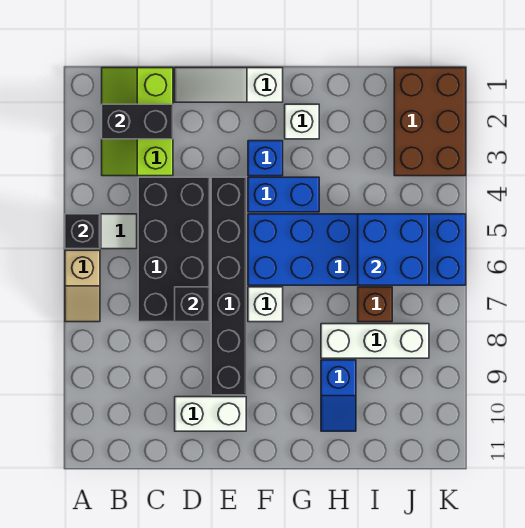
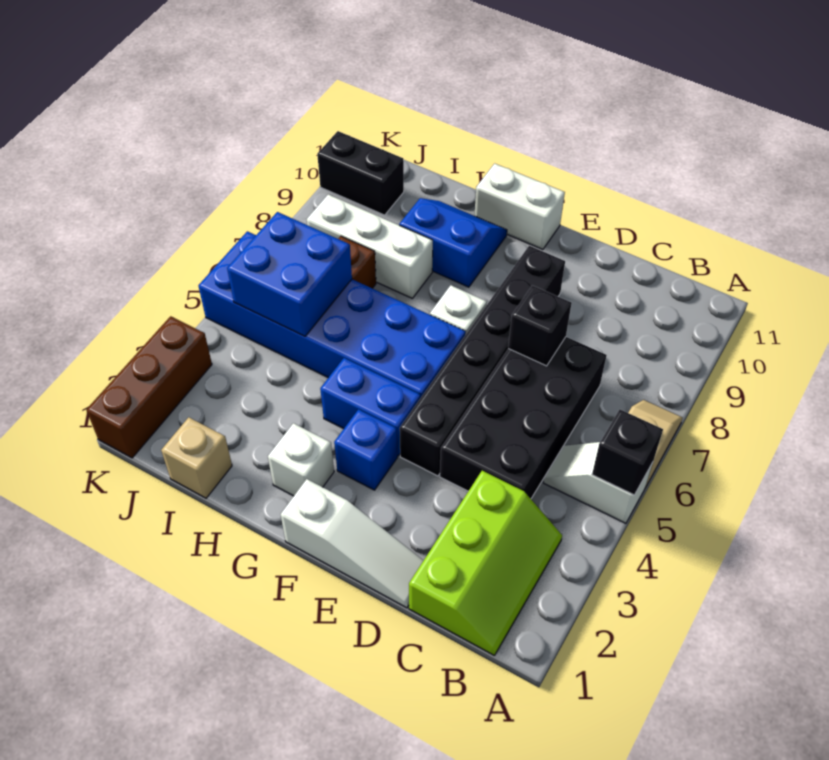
black brick B2:C2 level 2 -> black brick J10:K10 level 1
white brick D10:E10 level 1 -> white brick F11:G11 level 1
blue slope H9:H10 level 1 top 9 -> blue slope G9:H10 level 1 top 9
none -> tan brick I1 level 1
brown brick J1:K3 level 1 -> brown brick K1:K3 level 1

